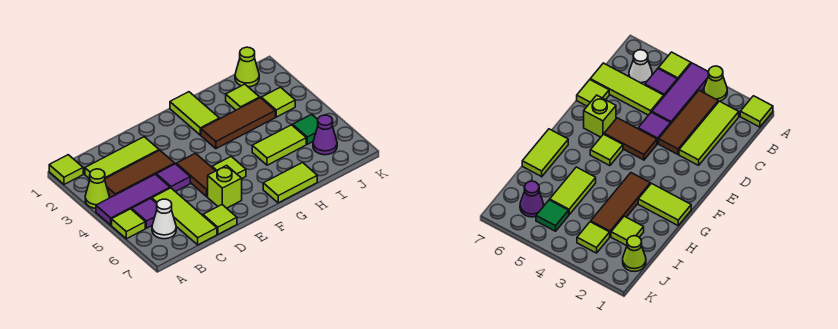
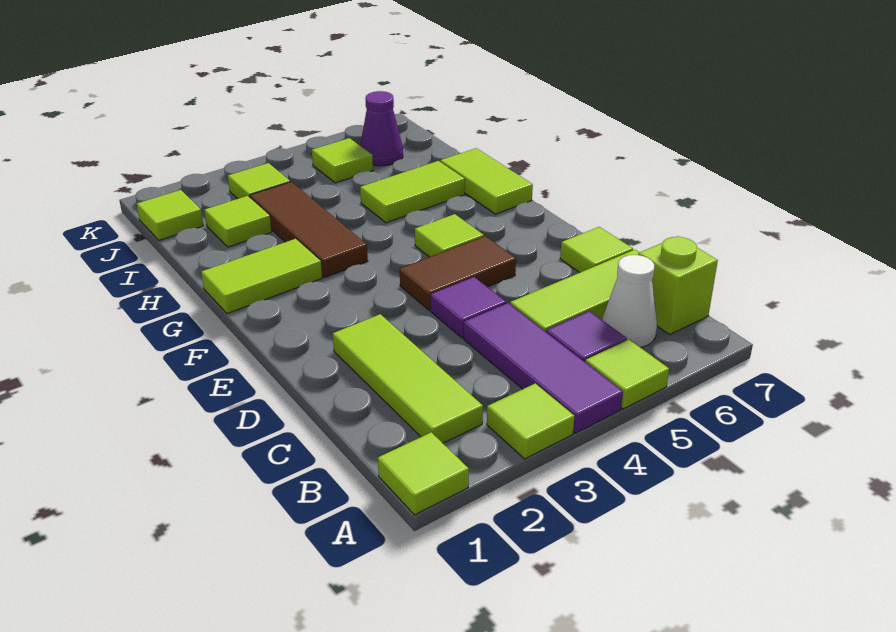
lime cone A3 level 1 -> lime tile A3 level 1
brown tile B3:D3 level 1 -> none
lime brick E6 level 1 -> lime brick B7 level 1
lime tile H5:I5 level 1 -> lime tile H5:H6 level 1
lime cone J1 level 1 -> lime tile J1 level 1
green tile J5 level 1 -> lime tile J5 level 1

